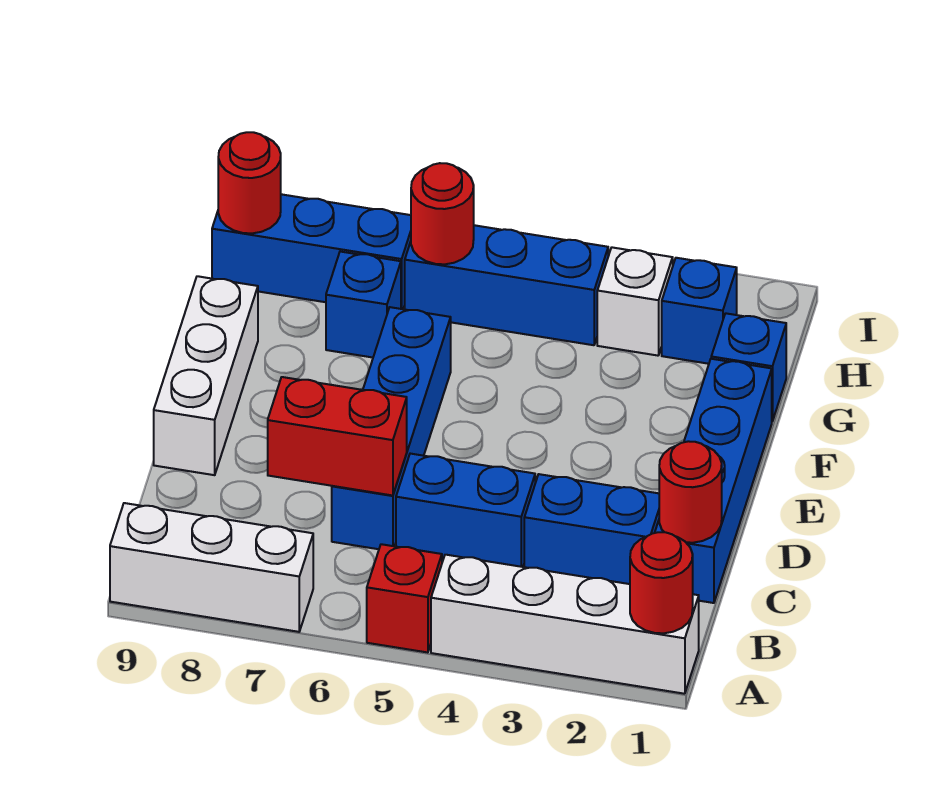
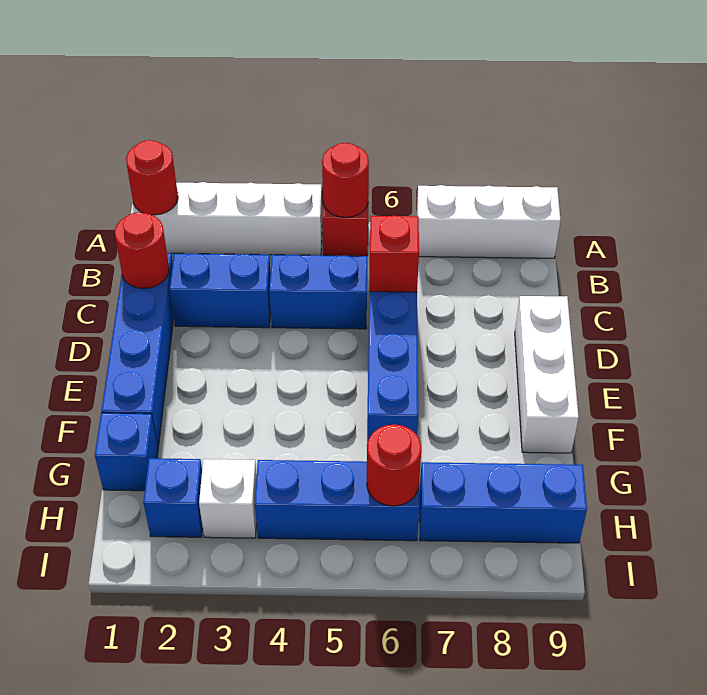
red brick C6:C7 level 2 -> red brick C6 level 2
blue brick G7 level 1 -> none
red round brick H9 level 2 -> red round brick A5 level 2

